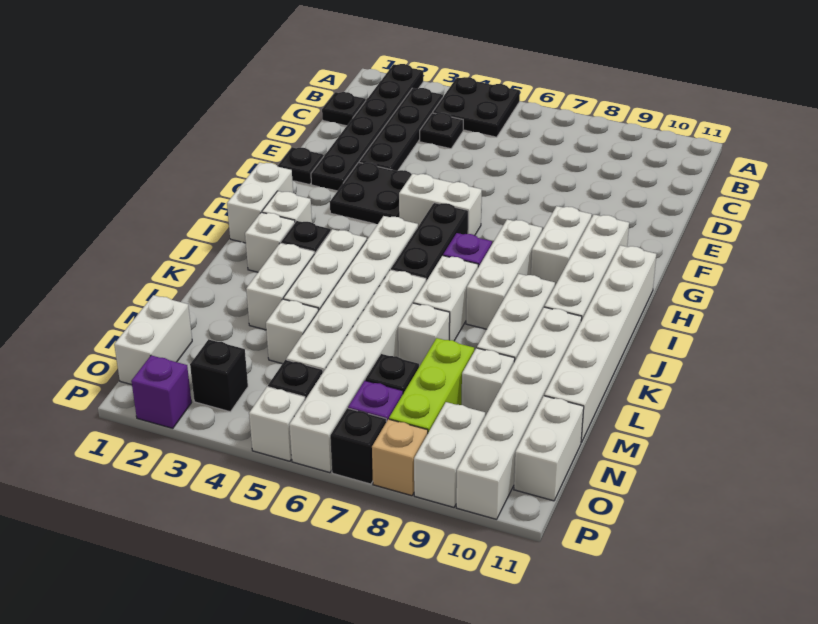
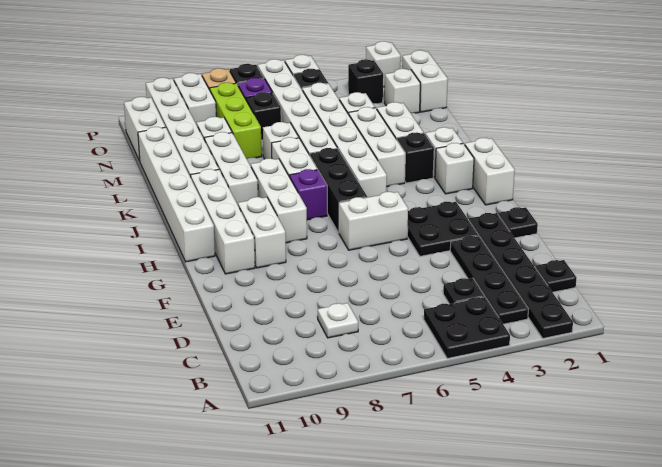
none -> white plate C8 level 1
none -> white brick N2 level 1
purple brick P2 level 1 -> white brick P2 level 1

